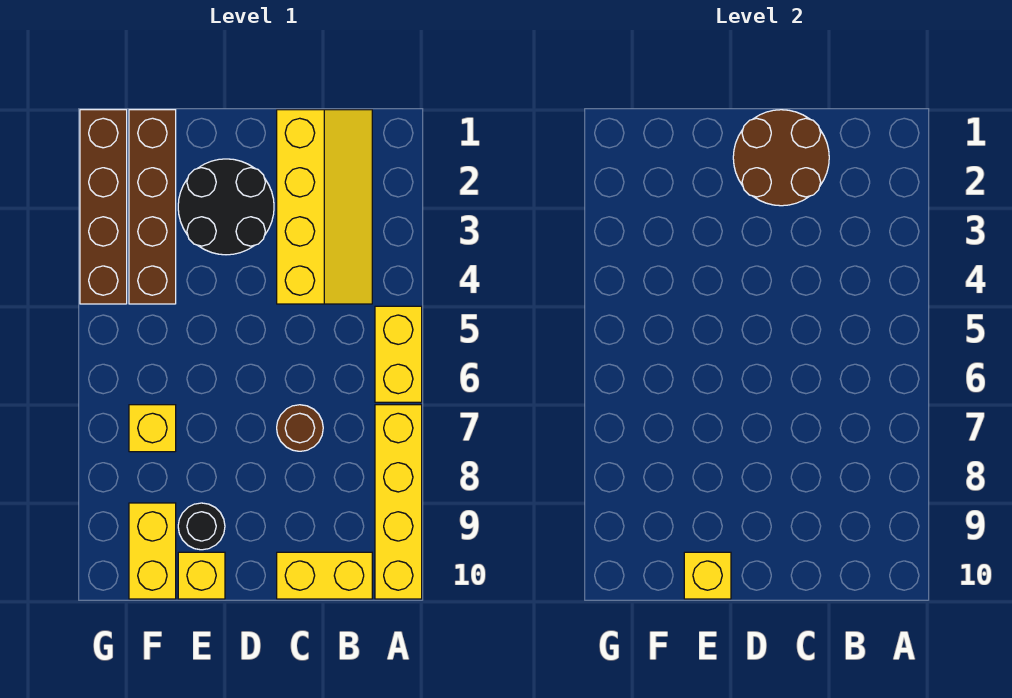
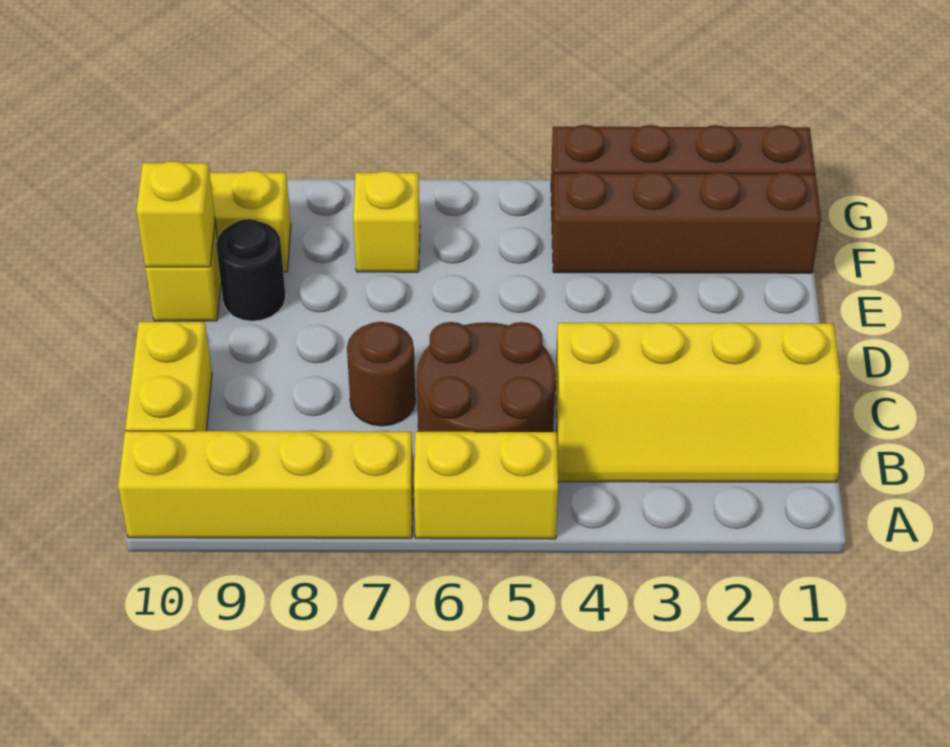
brown round brick C1:D2 level 2 -> brown round brick B5:C6 level 1
black round brick D2:E3 level 1 -> none

